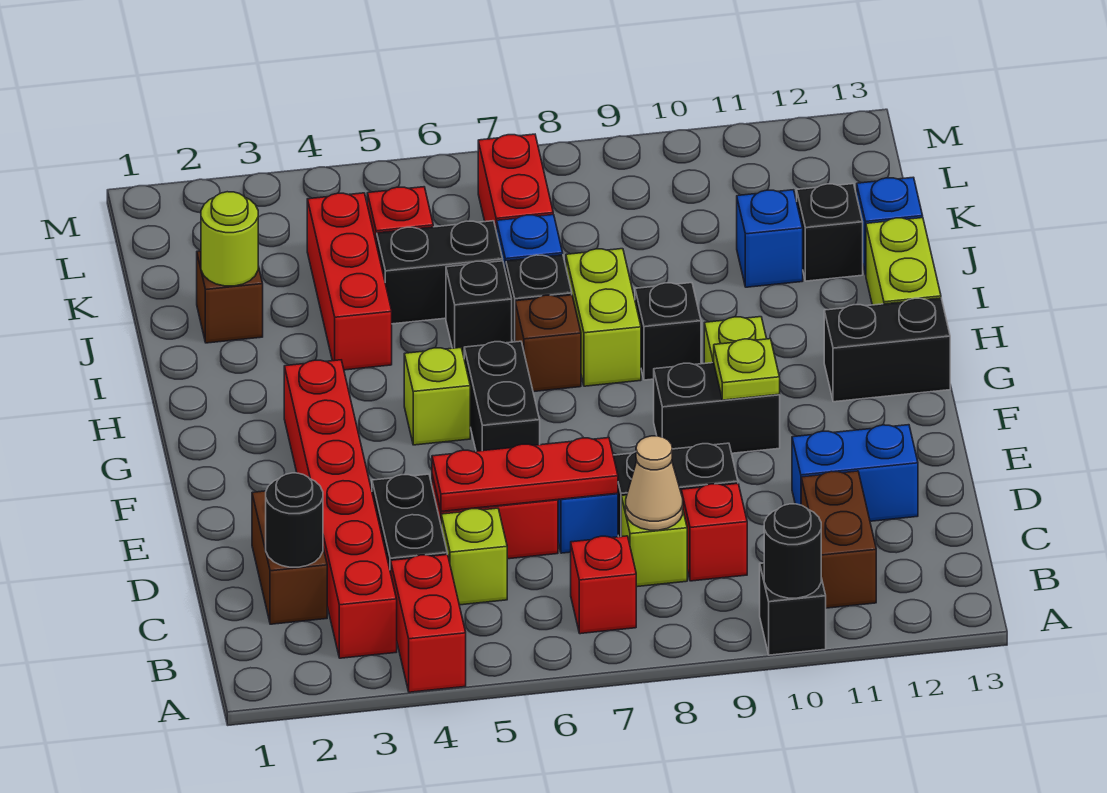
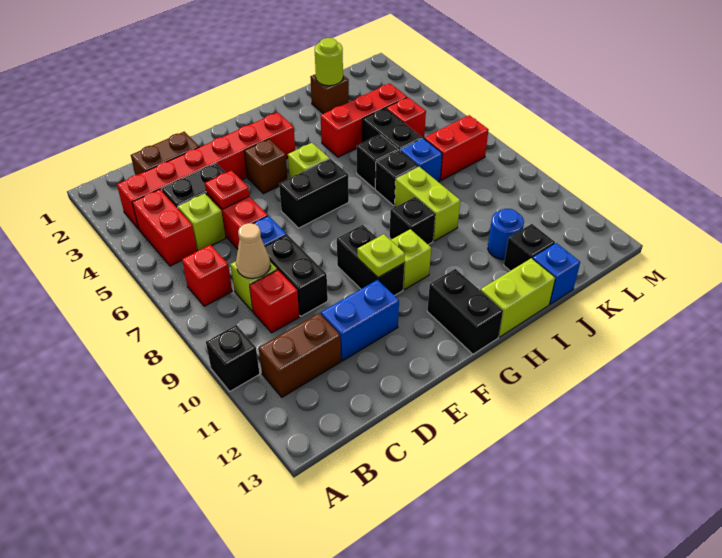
red brick A4:B4 level 1 -> red brick B4:B5 level 1
black round brick A10 level 2 -> none
black round brick C2 level 2 -> none
red plate D5:D7 level 2 -> red plate D5 level 2
blue brick D11:D12 level 1 -> blue brick D11:E11 level 1
brown brick H7 level 1 -> brown brick F4 level 1
lime brick H8:I8 level 1 -> lime brick I8:I9 level 1
blue brick J11 level 1 -> blue round brick J11 level 1

